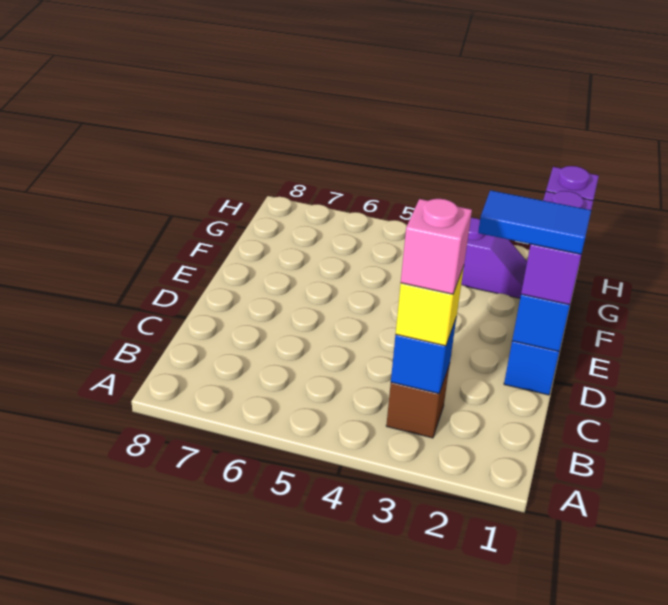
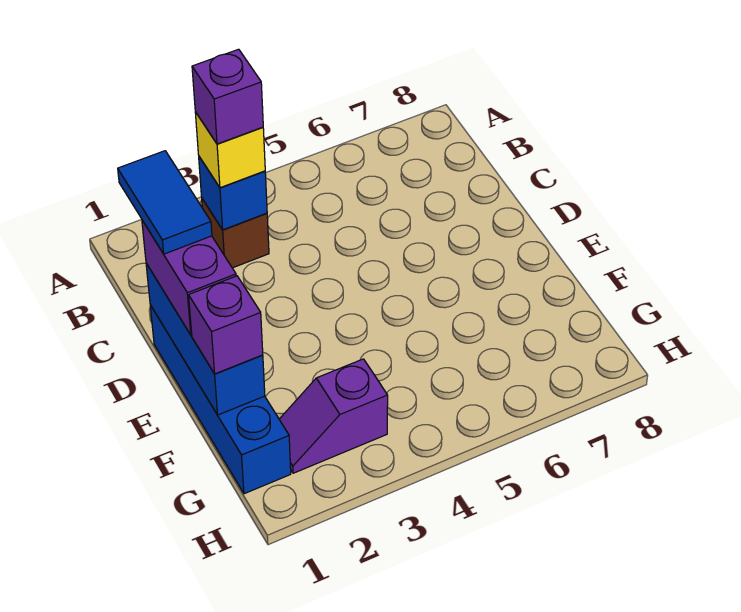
pink brick B3 level 4 -> purple brick B3 level 4
blue tile D1:D2 level 4 -> blue tile C1:D1 level 4

